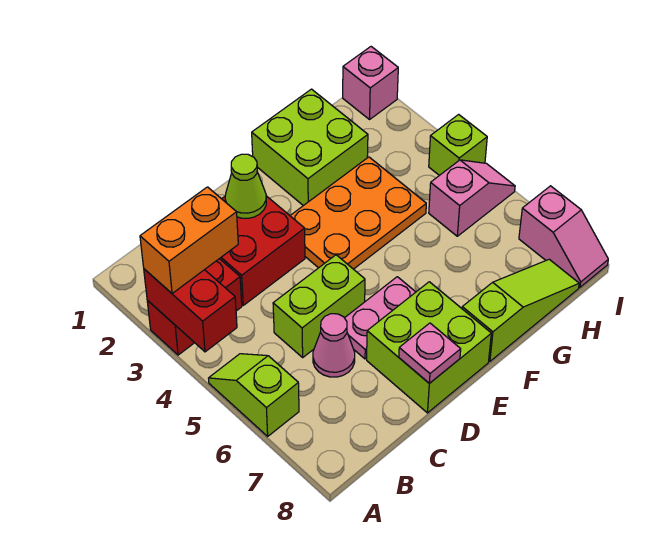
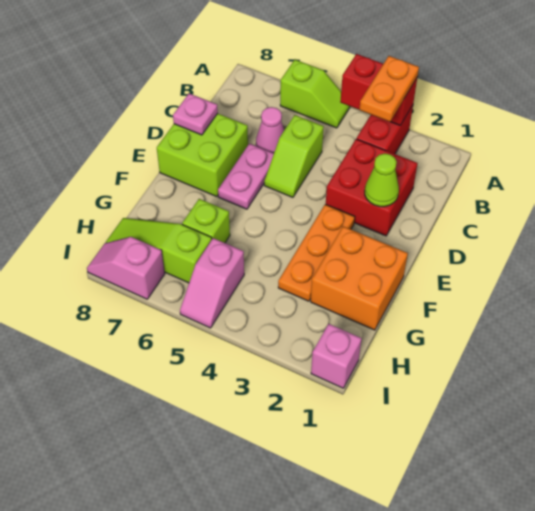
orange brick A3:B3 level 3 -> orange plate A3:B3 level 3
lime brick C5:D5 level 1 -> lime slope C5:D5 level 1 top C
orange plate E3:G4 level 1 -> orange plate E3:G3 level 1
lime brick F1:G2 level 1 -> orange brick F1:G2 level 1
lime slope F8:H8 level 1 top F -> lime slope H6:H8 level 1 top 6
lime brick I4 level 1 -> lime brick G6 level 1

